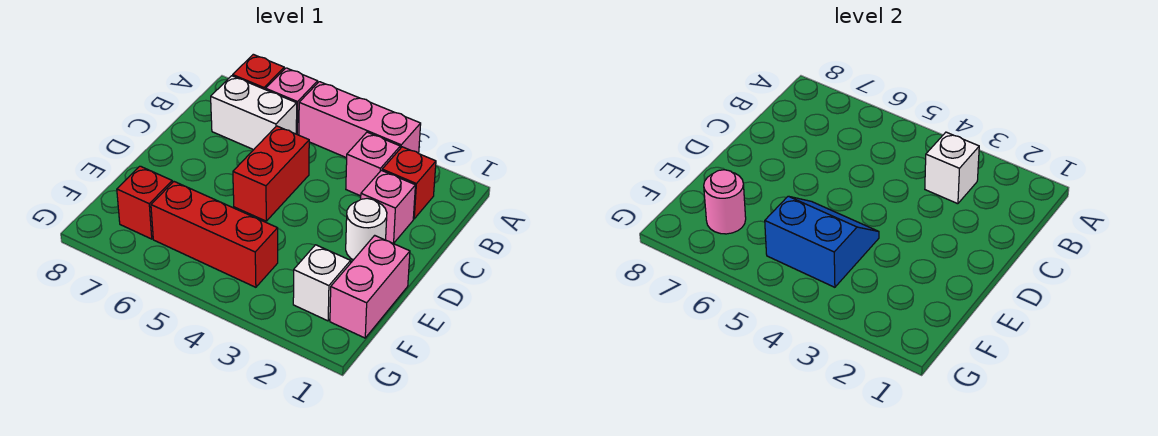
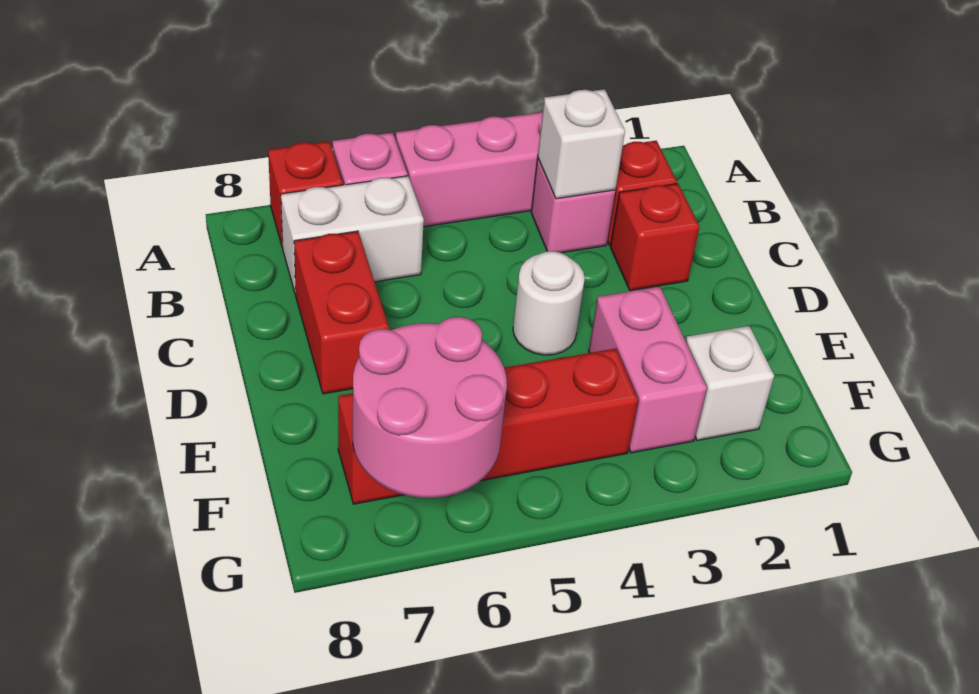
pink brick C2 level 1 -> red brick C2 level 1
red brick C5:D5 level 1 -> red brick C7:D7 level 1
white round brick D2 level 1 -> white round brick D4 level 1
pink brick E1:F1 level 1 -> pink brick E3:F3 level 1
blue slope E4:F5 level 2 top F -> none
pink round brick F7 level 2 -> pink round brick F6:G7 level 2

